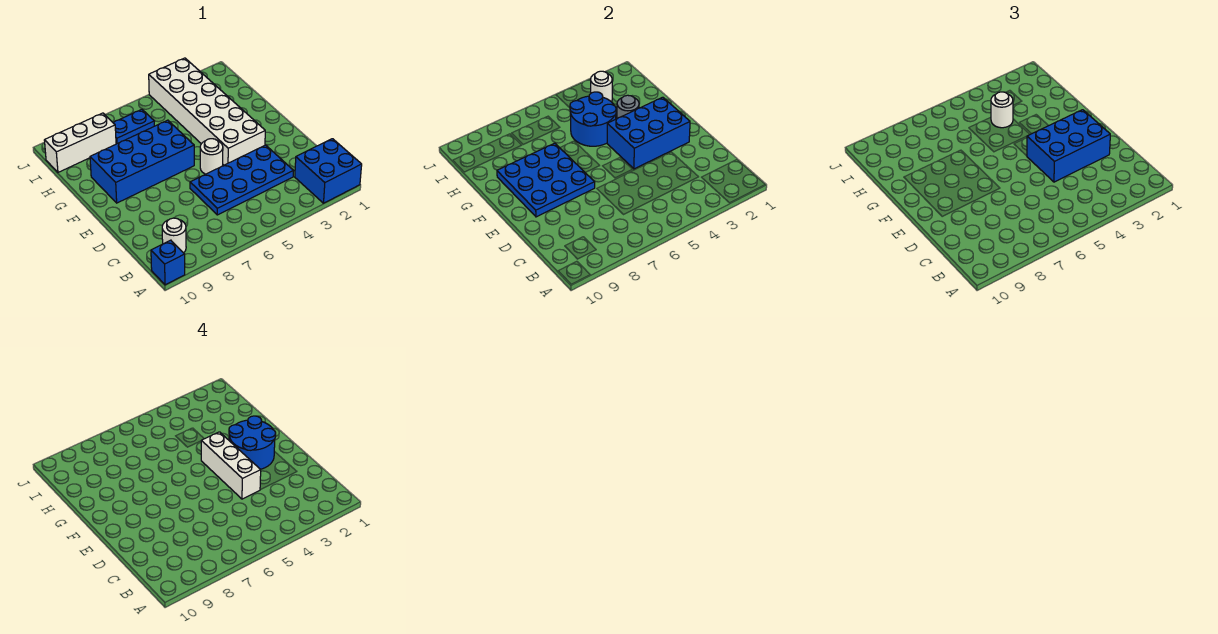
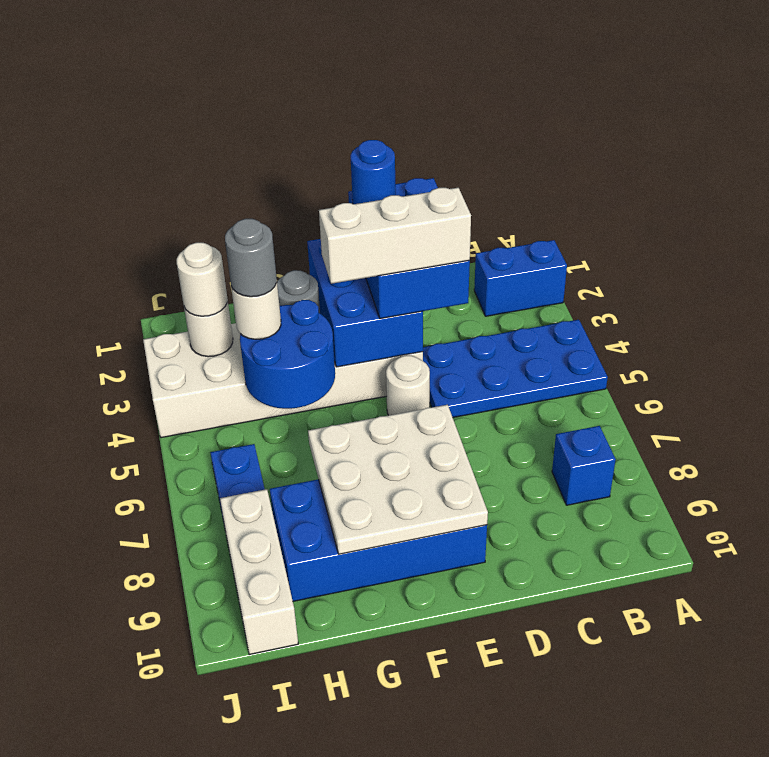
blue brick A1:B2 level 1 -> blue brick A2:B2 level 1
blue brick A10 level 1 -> blue brick B8 level 1
white round brick B9 level 1 -> white round brick I3 level 3
blue plate C3:D6 level 1 -> blue plate A4:D5 level 1
blue round brick E2:F3 level 4 -> blue round brick E2 level 4
blue plate E7:G9 level 2 -> white plate E7:G9 level 2
blue brick F6:G9 level 1 -> blue brick E8:H9 level 1
none -> grey round brick H4 level 4

